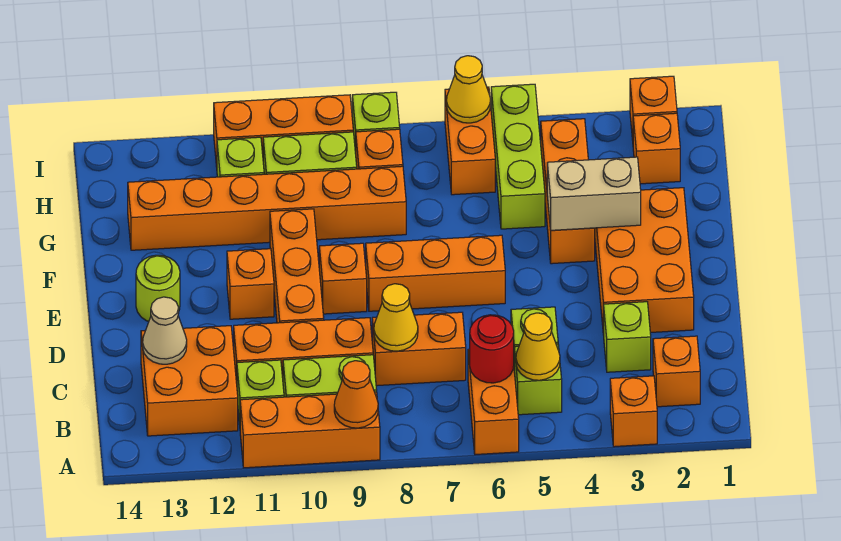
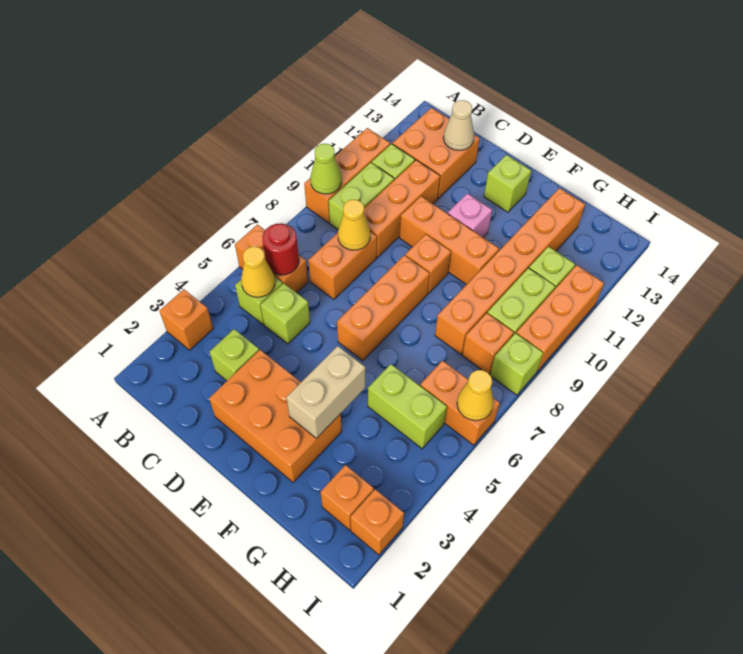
orange cone A9 level 2 -> lime cone A9 level 2
orange brick B2 level 1 -> none
orange brick E11 level 1 -> pink brick E11 level 1
lime round brick E13 level 1 -> lime brick E13 level 1
orange brick F4:H4 level 1 -> none
lime brick G5:I5 level 1 -> lime brick G5:H5 level 1

